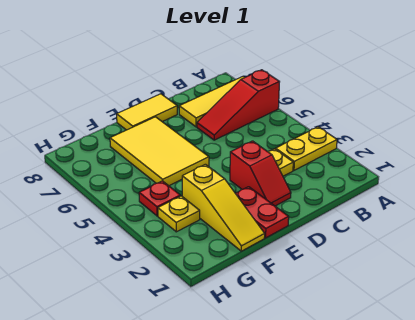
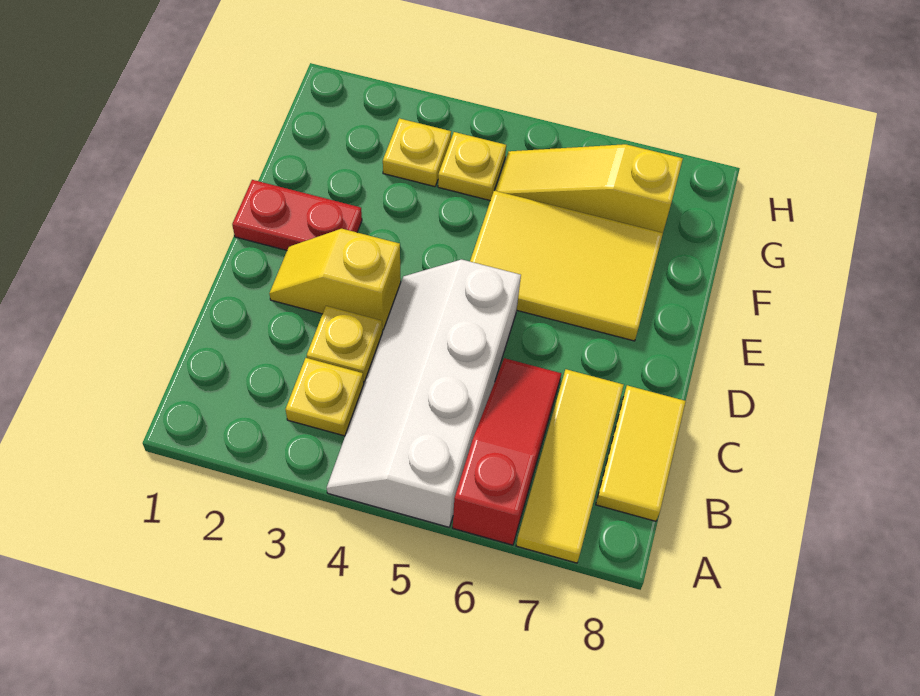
yellow plate A3:B3 level 1 -> yellow plate B3 level 1
none -> white slope A4:D5 level 1 top 5
red slope D2:D3 level 1 top 3 -> yellow slope D2:D3 level 1 top 3
yellow tile D8:E8 level 1 -> yellow tile B8:C8 level 1
yellow slope F1:F3 level 1 top 3 -> yellow slope G5:G7 level 1 top 7
red plate G4 level 1 -> yellow plate G4 level 1

